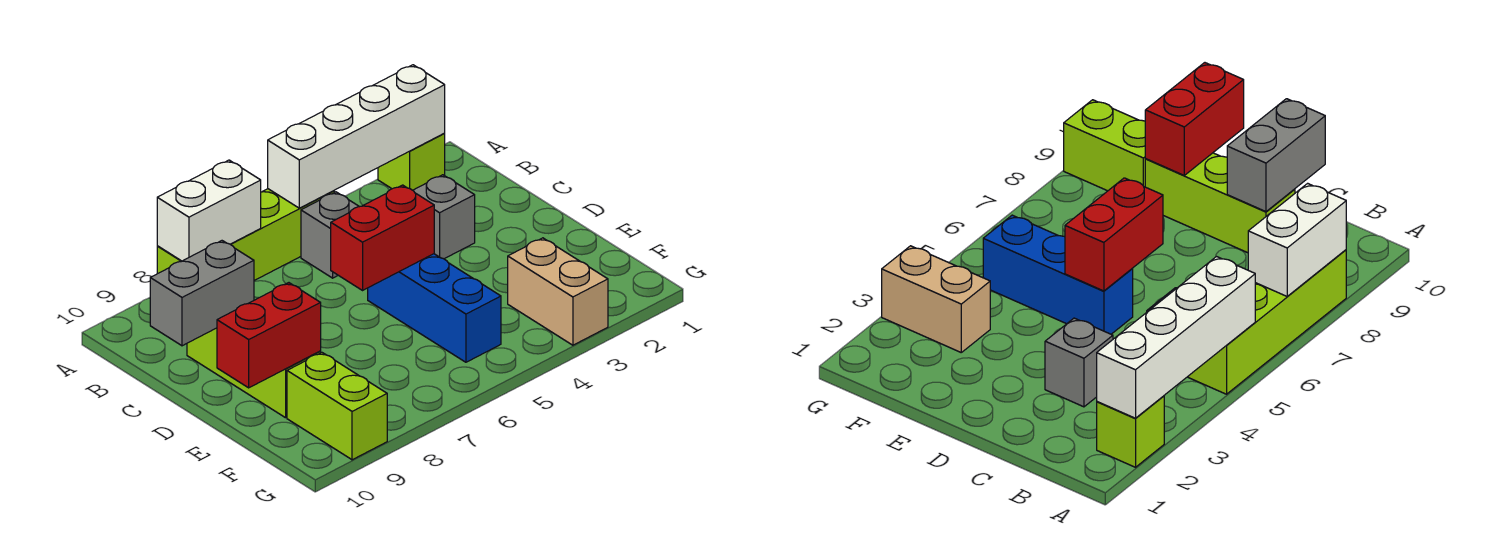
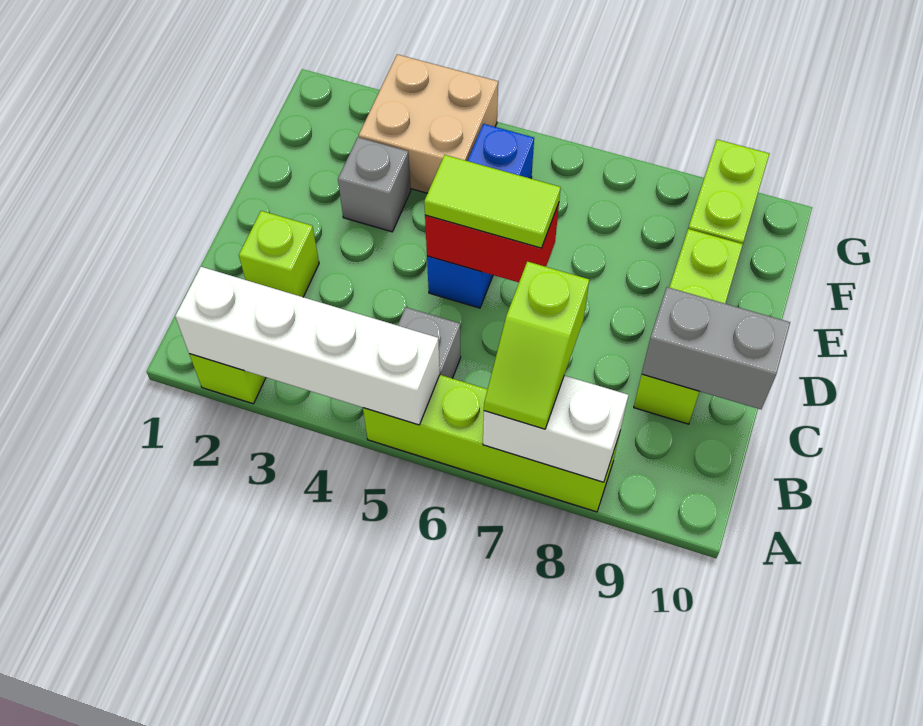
none -> lime slope A7:B7 level 3 top B
none -> lime brick C2 level 1
grey brick C3 level 1 -> grey brick E3 level 1
none -> lime tile D5:D6 level 3
red brick E9:E10 level 2 -> none
tan brick F3:G3 level 1 -> tan brick F3:G4 level 1

